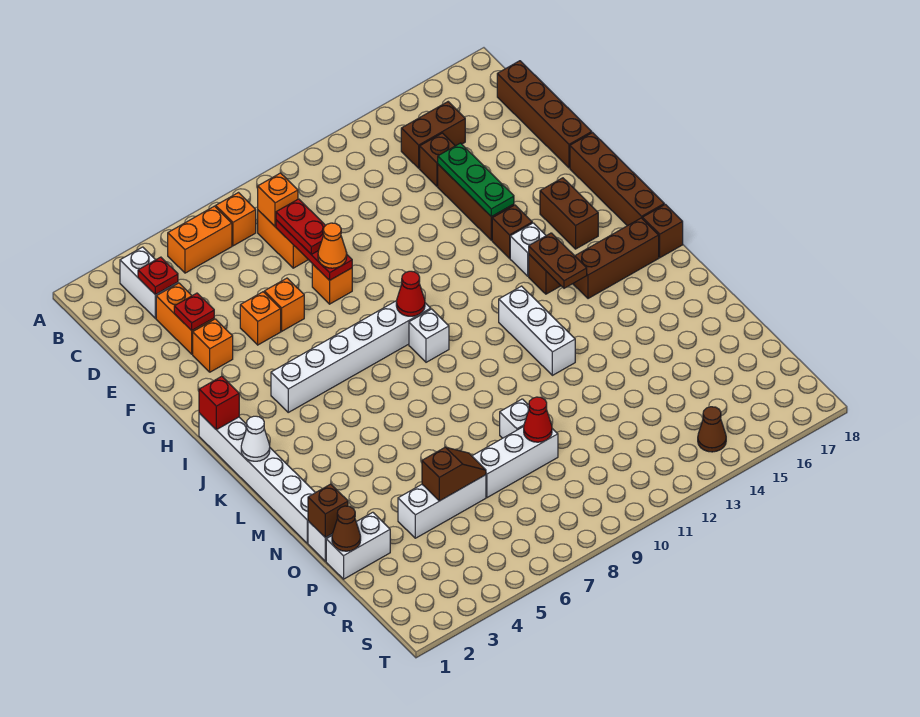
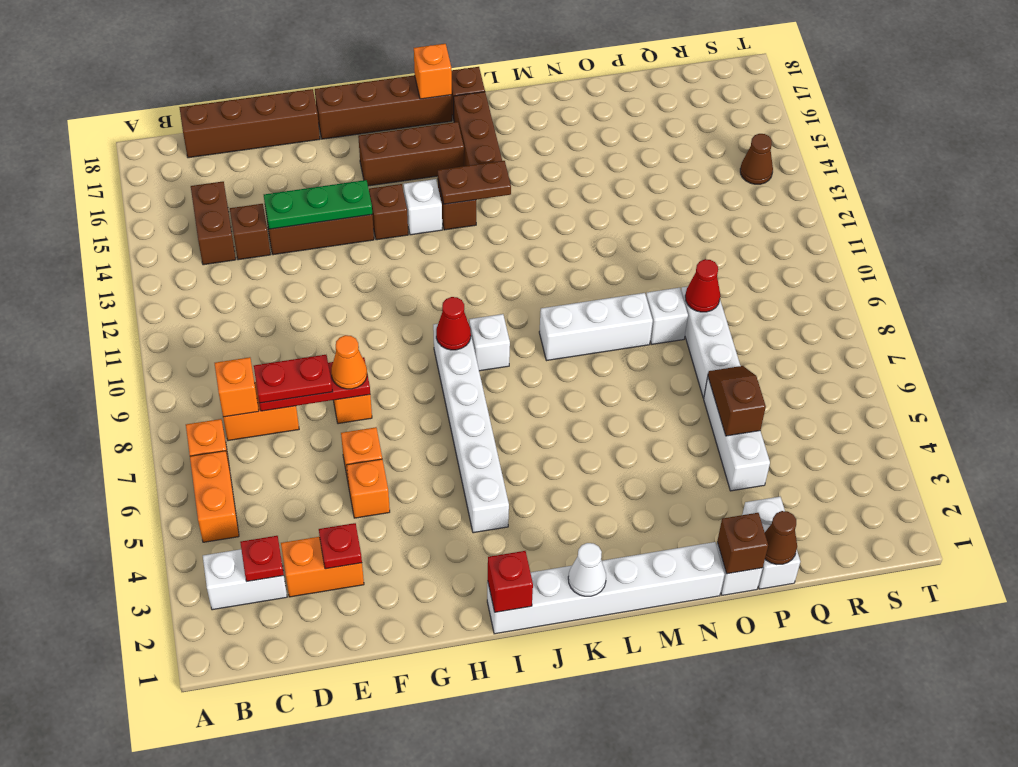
orange brick F3 level 1 -> orange brick J18 level 2
brown brick H16:I16 level 1 -> brown brick H16:J16 level 1
white brick K12:M12 level 1 -> white brick L9:N9 level 1

